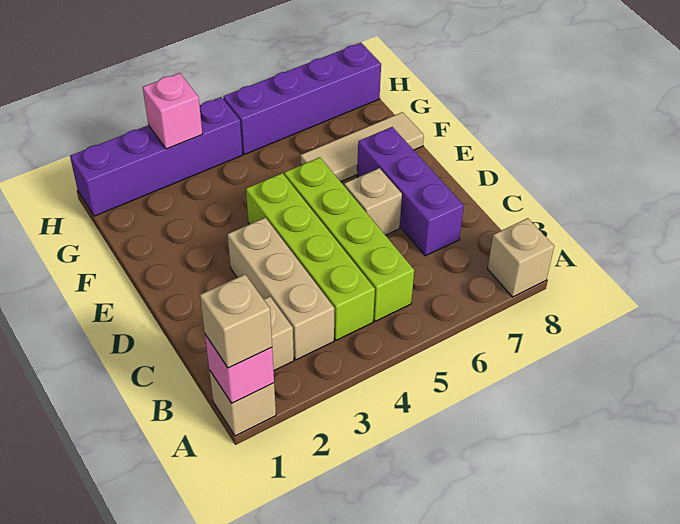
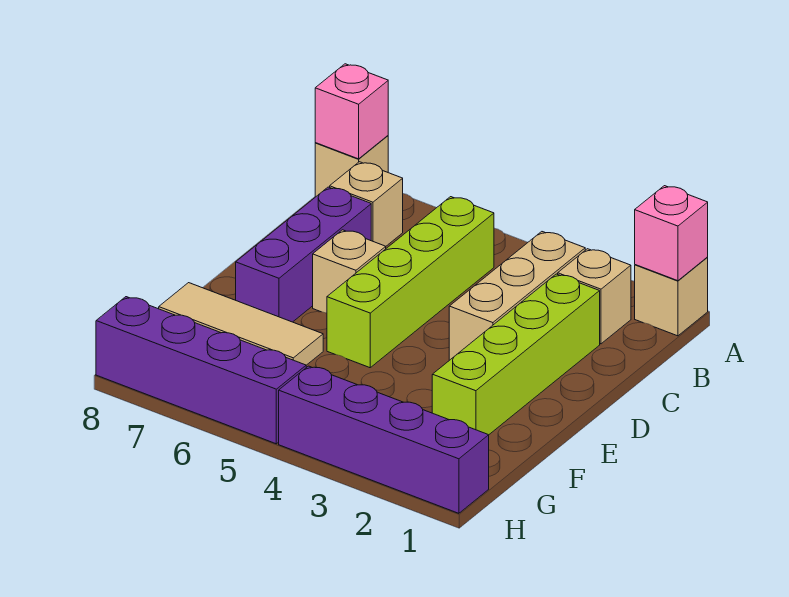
tan brick A1 level 3 -> tan brick B7 level 1
lime brick B4:E4 level 1 -> lime brick C2:F2 level 1
pink brick H3 level 2 -> pink brick A8 level 2

